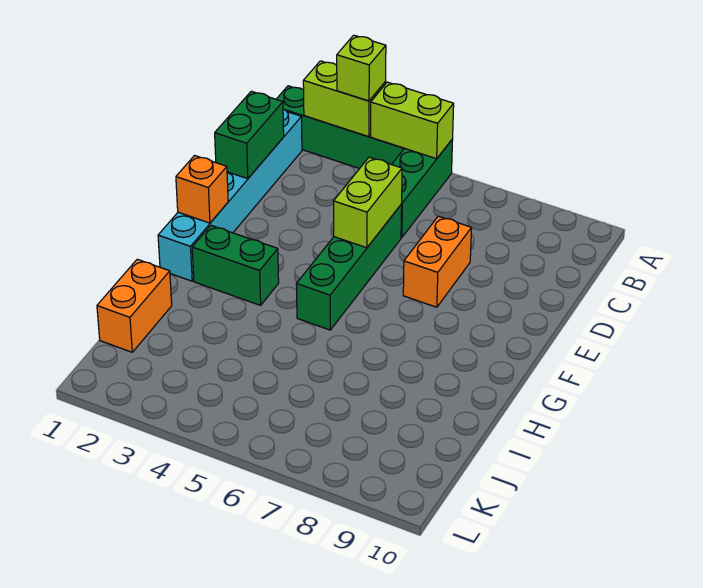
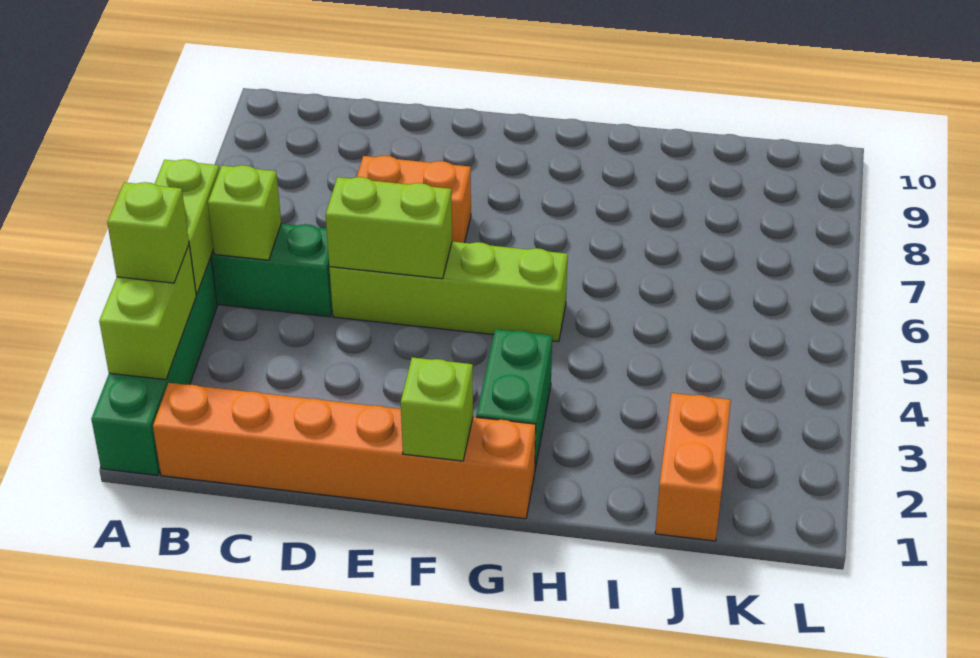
cyan brick B1:G1 level 1 -> orange brick B1:G1 level 1
none -> lime brick B5 level 2
green brick C1:D1 level 2 -> none
green brick D5:G5 level 1 -> lime brick D5:G5 level 1
orange brick F1 level 2 -> lime brick F1 level 2
orange brick I1:J1 level 1 -> orange brick J1:J2 level 1

